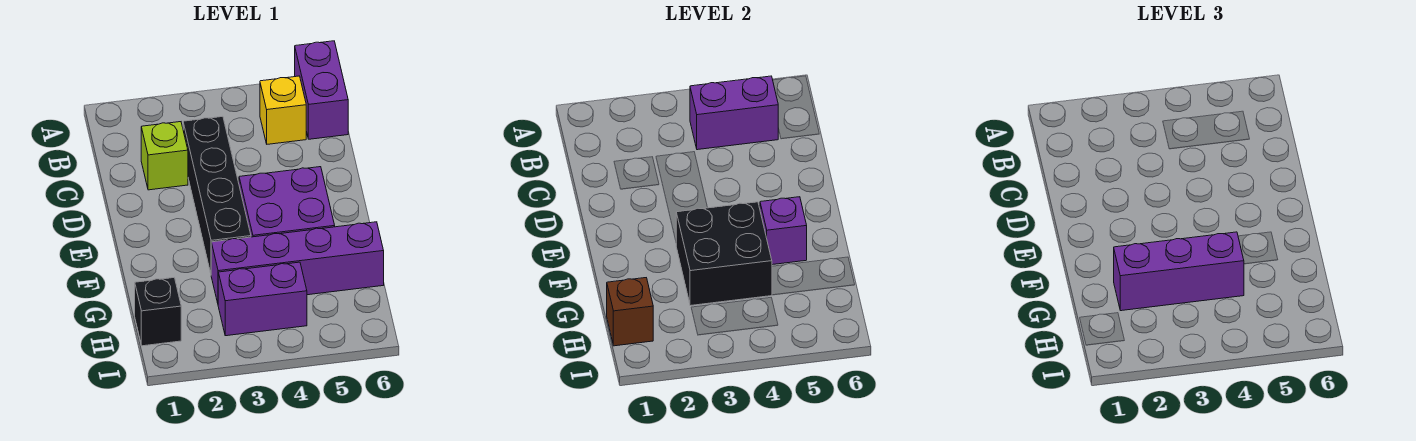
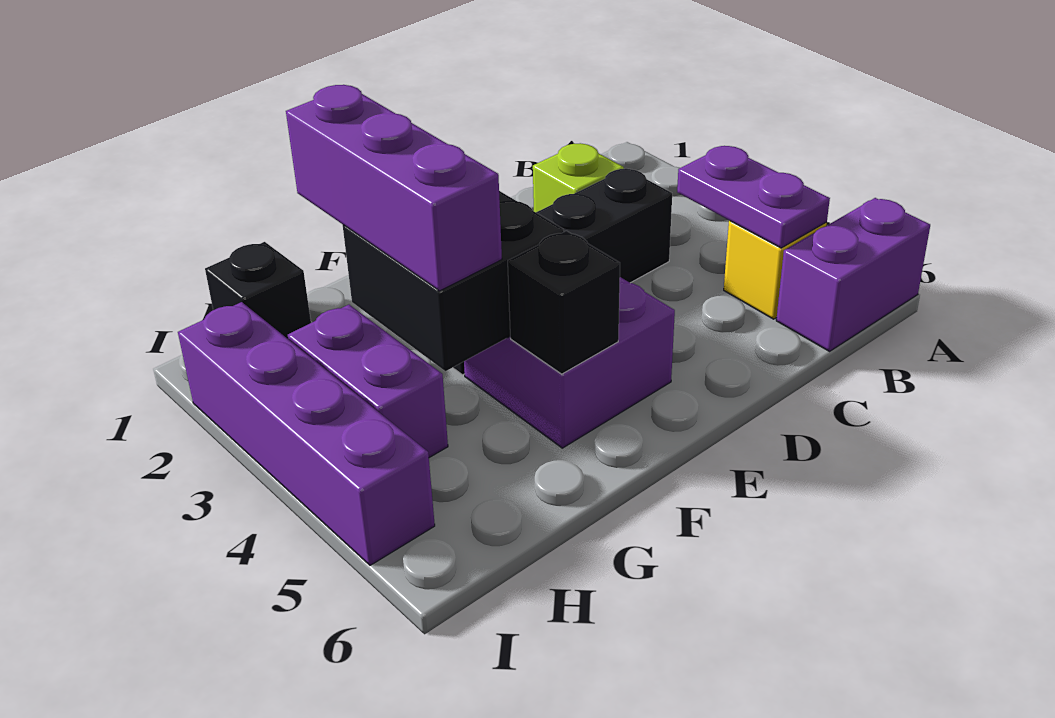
purple brick B4:B5 level 2 -> purple plate B4:B5 level 2
purple brick F5 level 2 -> black brick F5 level 2
purple brick G3:G6 level 1 -> purple brick I2:I5 level 1
brown brick H1 level 2 -> none

